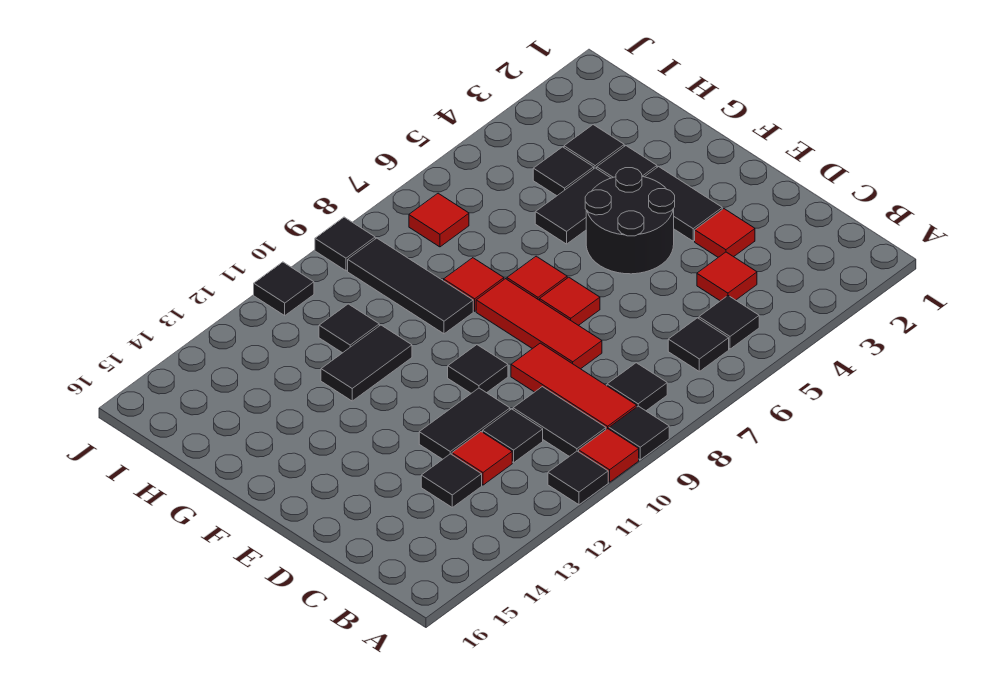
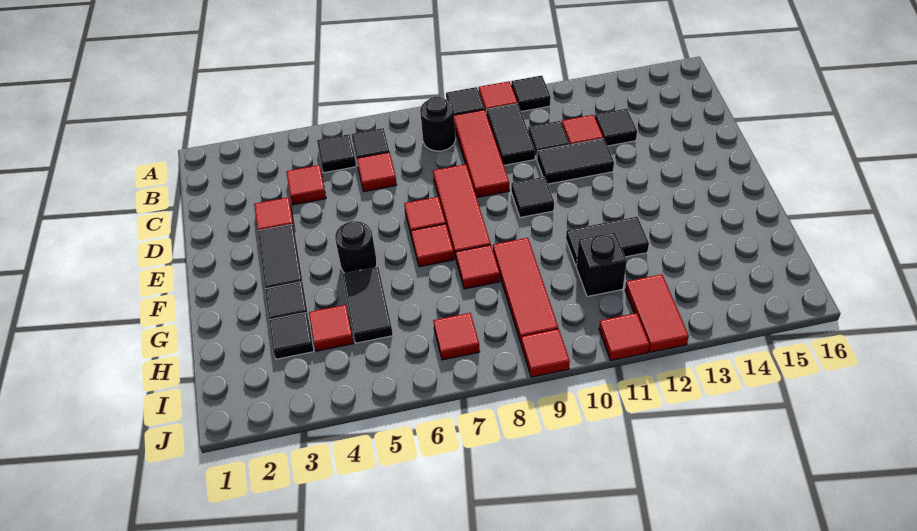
black tile B8 level 1 -> black round brick B8 level 1
none -> red tile C6 level 1
black round brick E4:F5 level 1 -> black round brick F5 level 1
black tile G4:G5 level 1 -> black tile G5:H5 level 1
black tile G9:I9 level 1 -> red tile G9:I9 level 1
black tile H4 level 1 -> red tile H4 level 1
black tile H11 level 1 -> black brick H11 level 1
none -> red tile I12:J12 level 1
black tile J9 level 1 -> red tile J9 level 1
black tile J11 level 1 -> red tile J11 level 1

